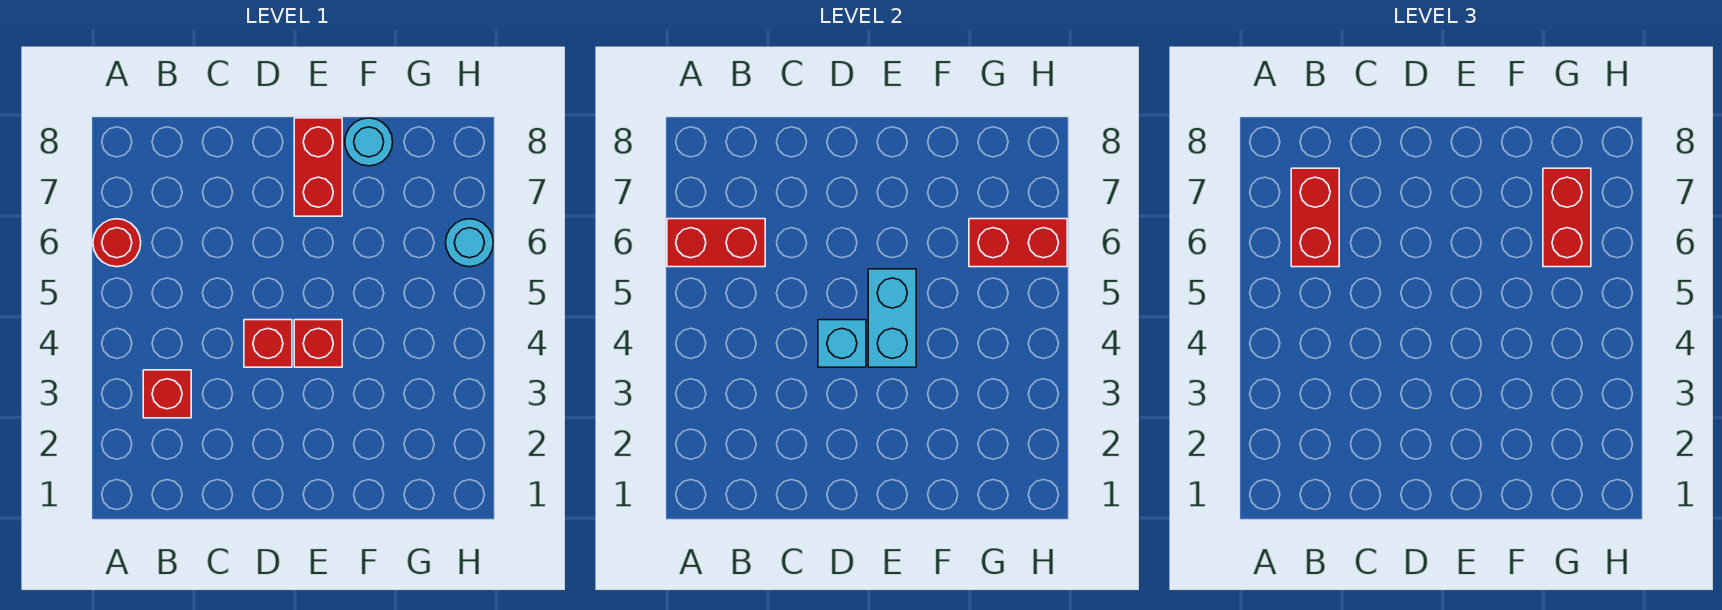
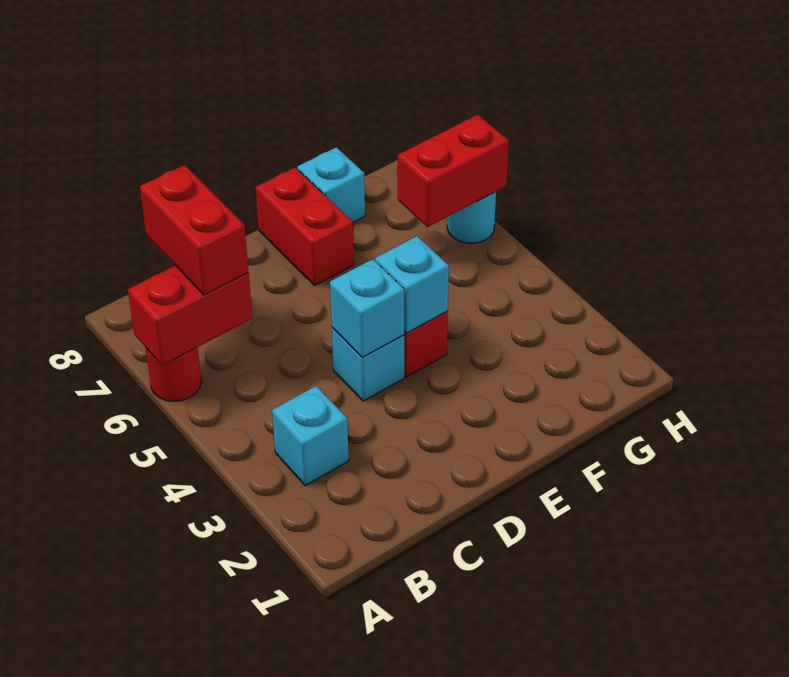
red brick B3 level 1 -> cyan brick B3 level 1
red brick D4 level 1 -> cyan brick D4 level 1
cyan brick E4:E5 level 2 -> cyan brick E4 level 2
cyan round brick F8 level 1 -> cyan brick F8 level 1
red brick G6:G7 level 3 -> none

